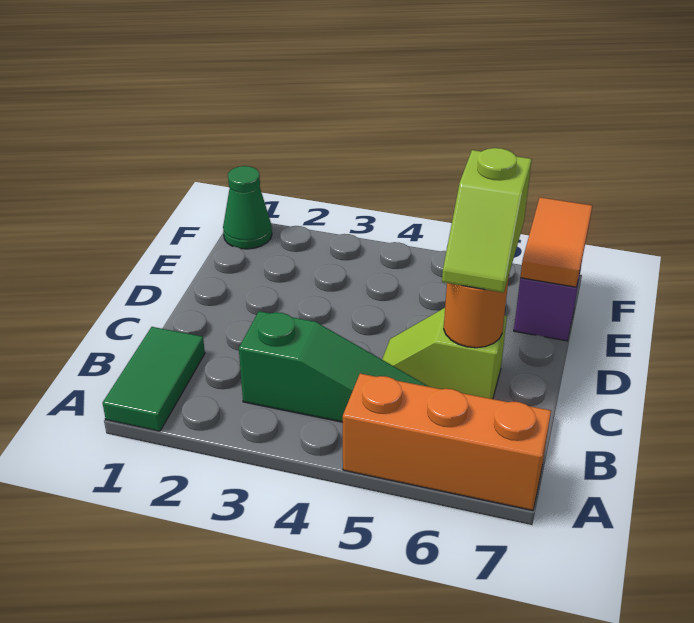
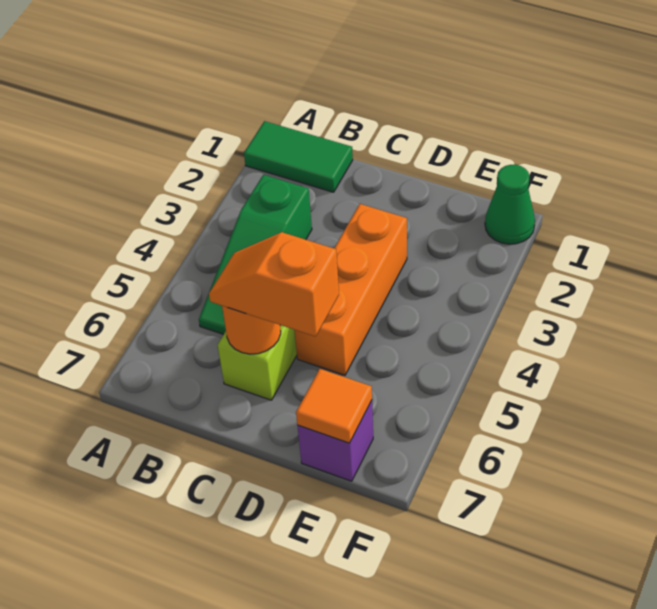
orange brick A5:A7 level 1 -> orange brick D3:D5 level 1
lime slope C6:D6 level 3 top D -> orange slope C6:D6 level 3 top D
orange tile E7:F7 level 2 -> orange tile E7 level 2

